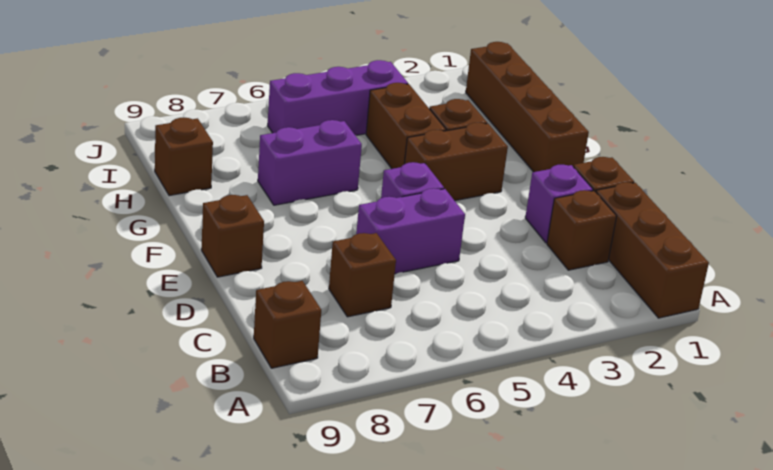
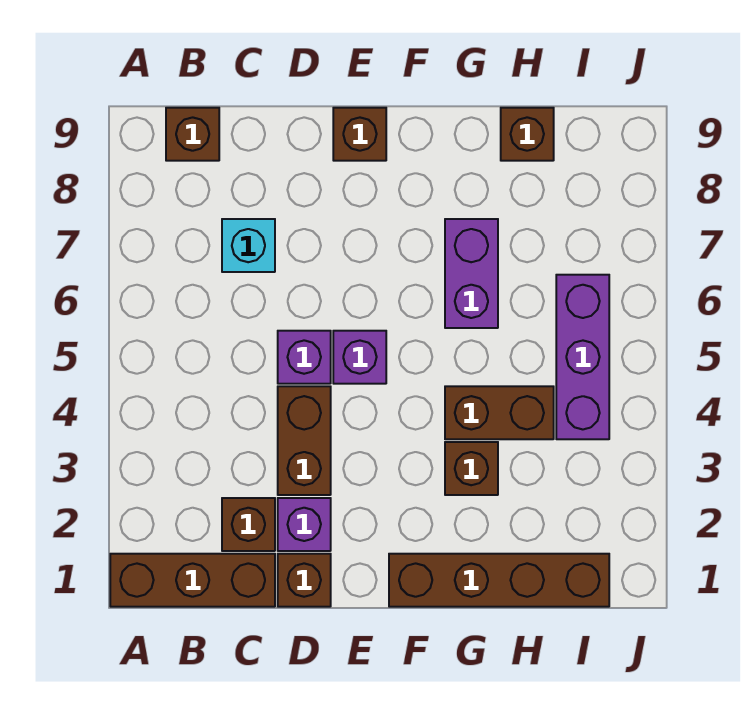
brown brick C7 level 1 -> cyan brick C7 level 1
purple brick D5:D6 level 1 -> purple brick D5 level 1
brown brick F3:F4 level 1 -> brown brick D3:D4 level 1

